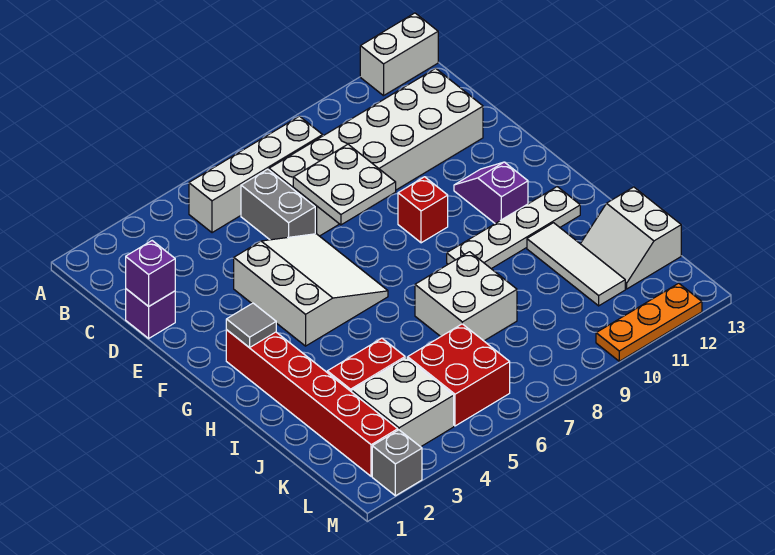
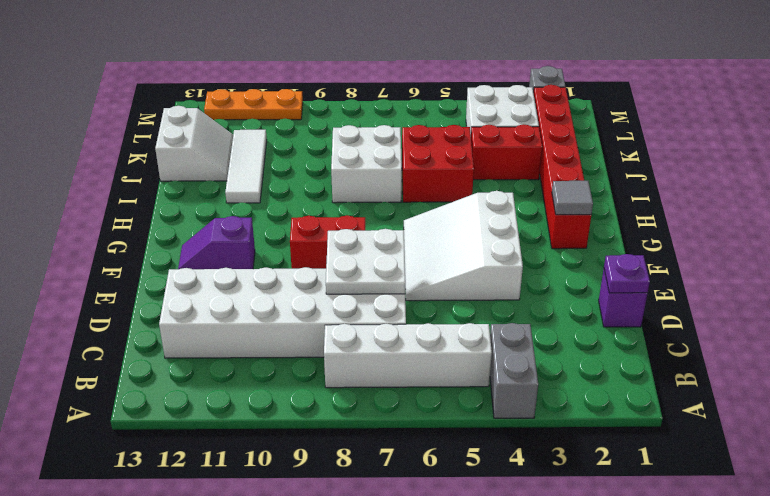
white brick A12:A13 level 1 -> none
grey brick C6:D6 level 1 -> grey brick A4:B4 level 1
purple brick D1 level 2 -> purple plate D1 level 2
red brick F9 level 1 -> red brick F8:F9 level 1
purple slope F11:G11 level 1 top G -> purple slope F11:F12 level 1 top 11
white plate H9:H12 level 1 -> none
red brick K5:L6 level 1 -> red brick I5:J6 level 1

